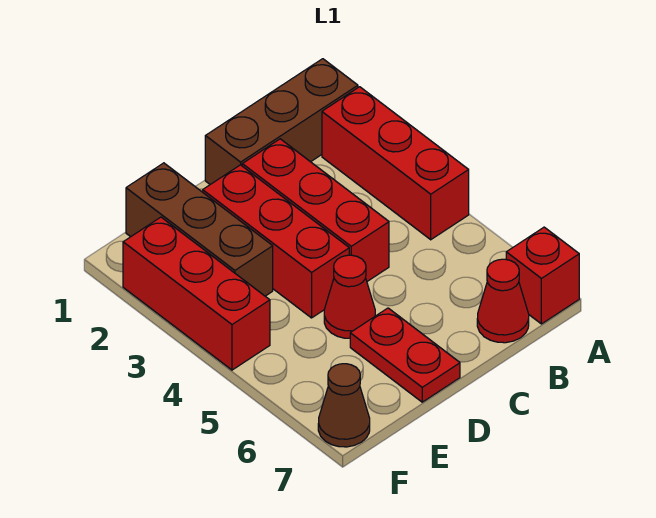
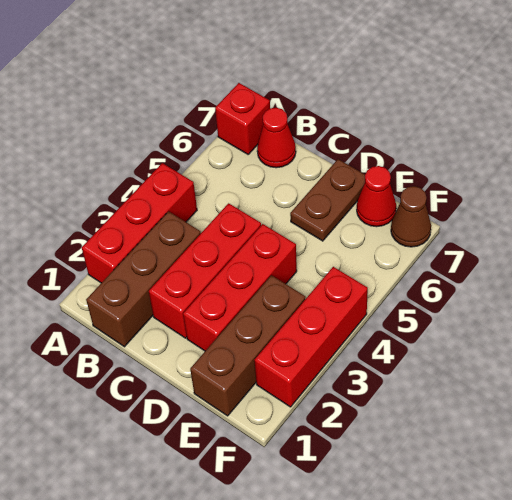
brown brick A1:C1 level 1 -> brown brick B1:B3 level 1
red cone D5 level 1 -> red cone E7 level 1
red plate D6:D7 level 1 -> brown plate D6:D7 level 1

